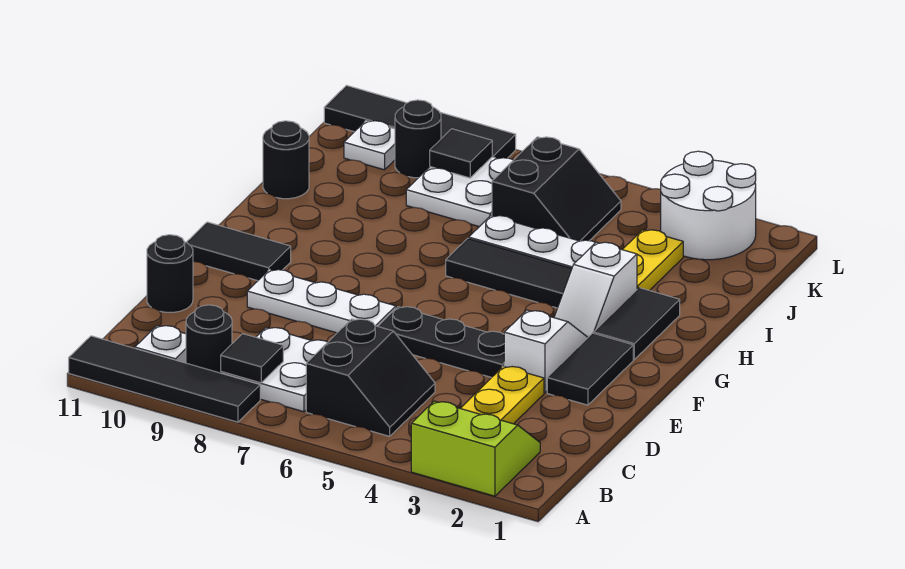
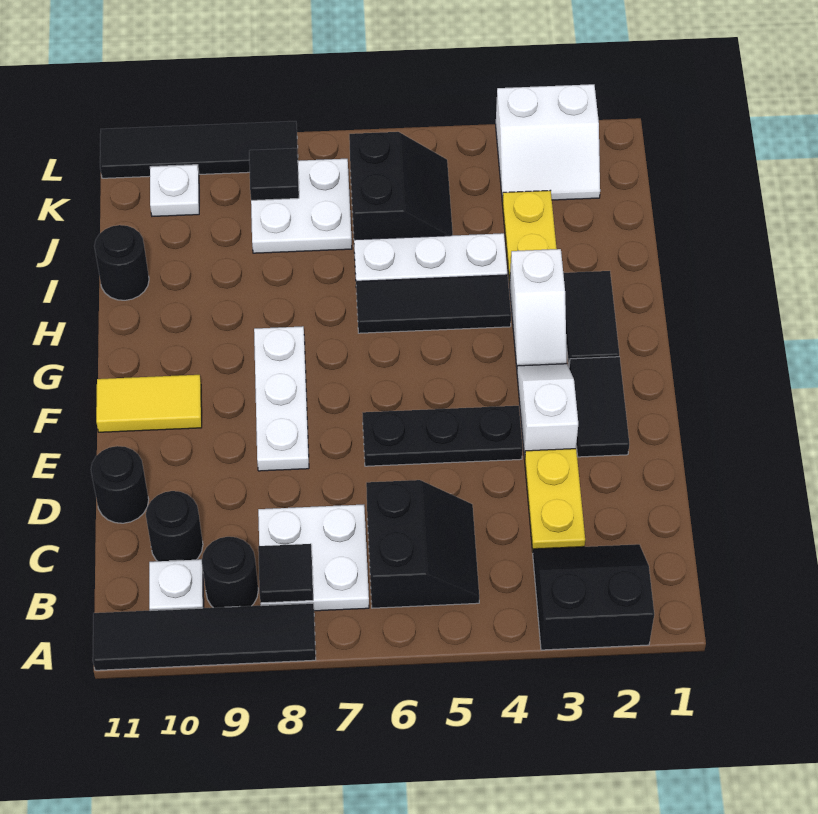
lime slope A2:B3 level 1 top A -> black slope A2:B3 level 1 top A
white plate E7:E9 level 1 -> white plate E8:G8 level 1
black tile F10:F11 level 1 -> yellow tile F10:F11 level 1
white round brick K2:L3 level 1 -> white slope K2:L3 level 1 top L
black round brick K9 level 1 -> black round brick C10 level 1

